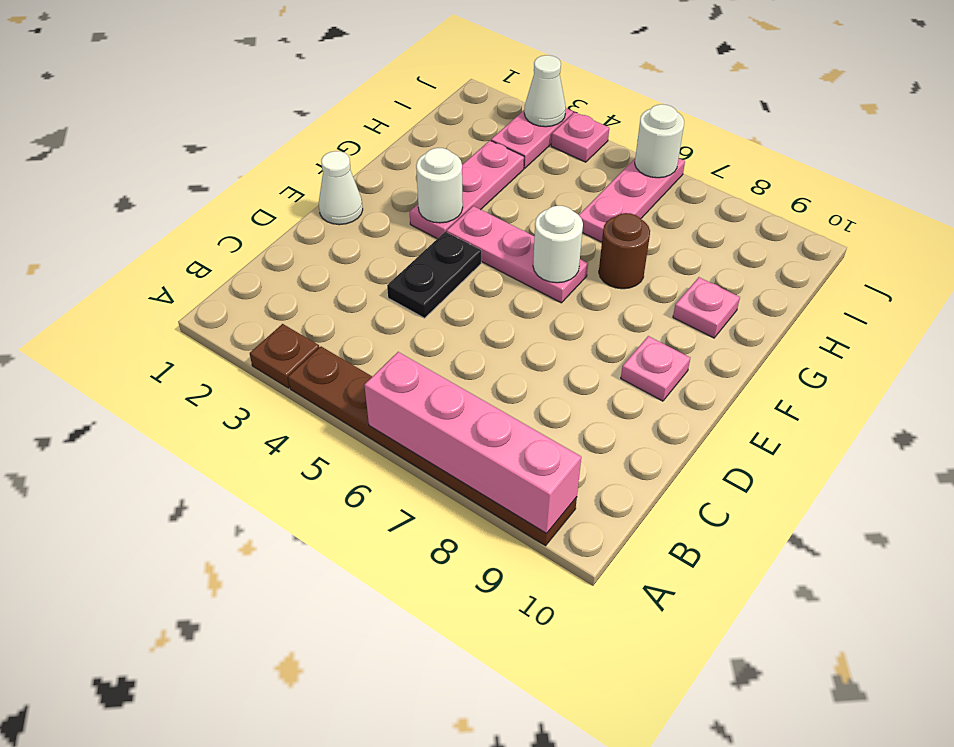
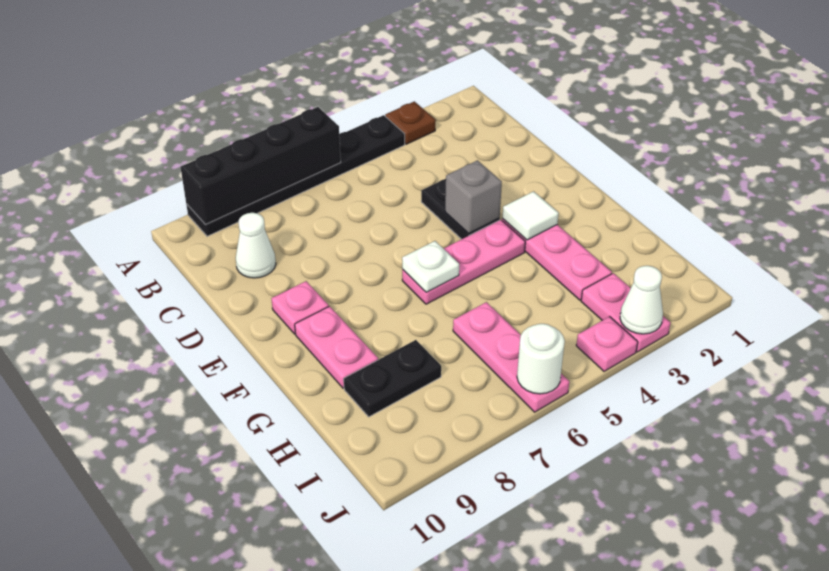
brown plate A4:A9 level 1 -> black plate A4:A9 level 1
pink brick A6:A9 level 2 -> black brick A6:A9 level 2
white cone E1 level 1 -> white cone C9 level 1
none -> grey brick E4 level 2
white round brick F3 level 2 -> white tile F3 level 2
white round brick F6 level 2 -> white plate F6 level 2
brown round brick G7 level 1 -> none
pink plate G9 level 1 -> pink plate F9:G9 level 1
none -> black plate H8:H9 level 1

